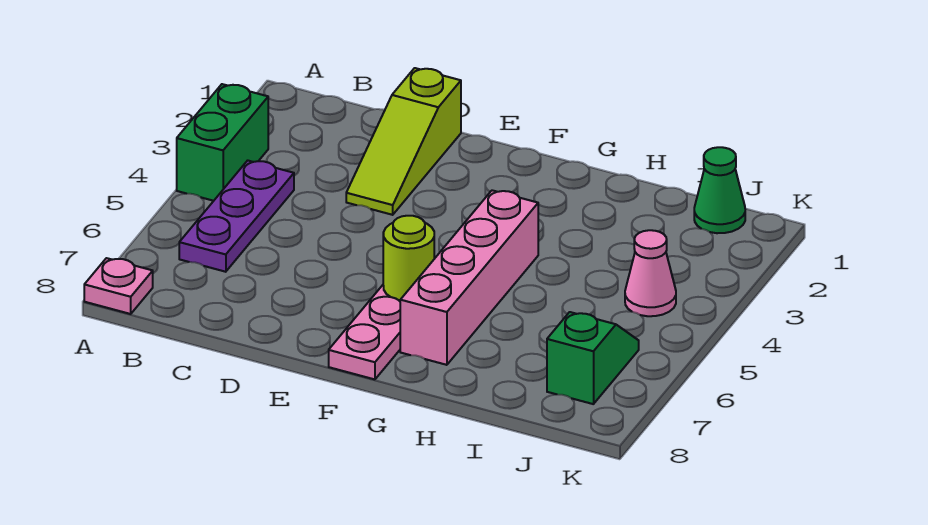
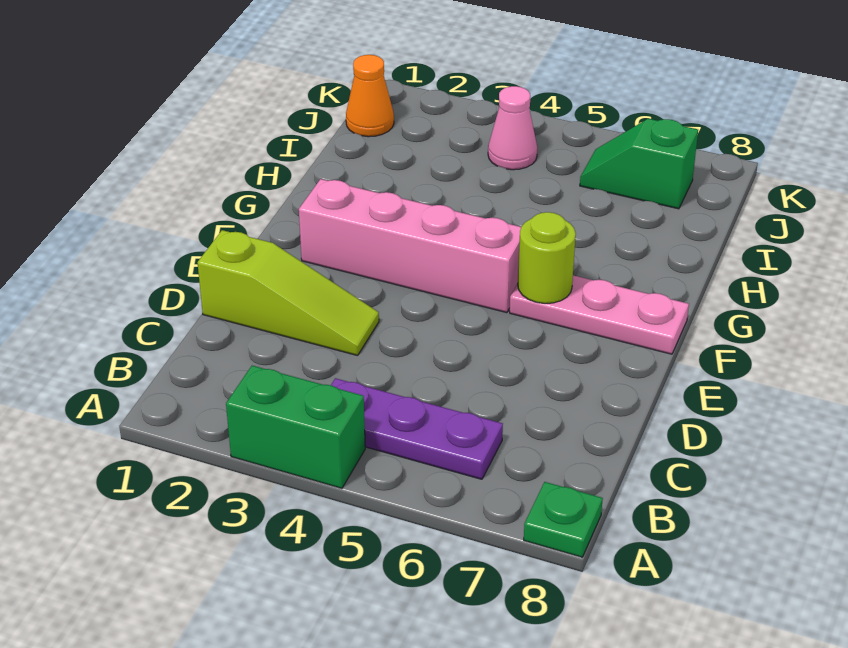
pink plate A8 level 1 -> green plate A8 level 1
pink brick G4:G7 level 1 -> pink brick F2:F5 level 1
green cone J1 level 1 -> orange cone J1 level 1

